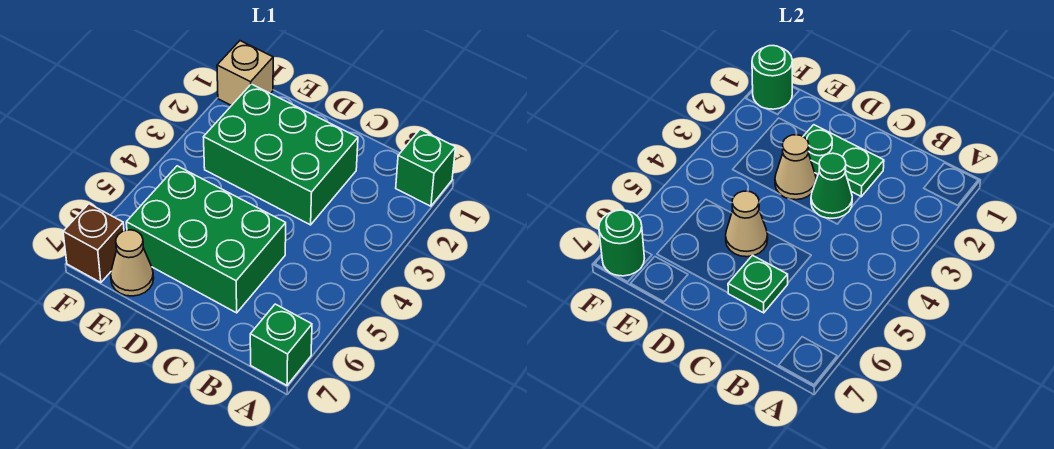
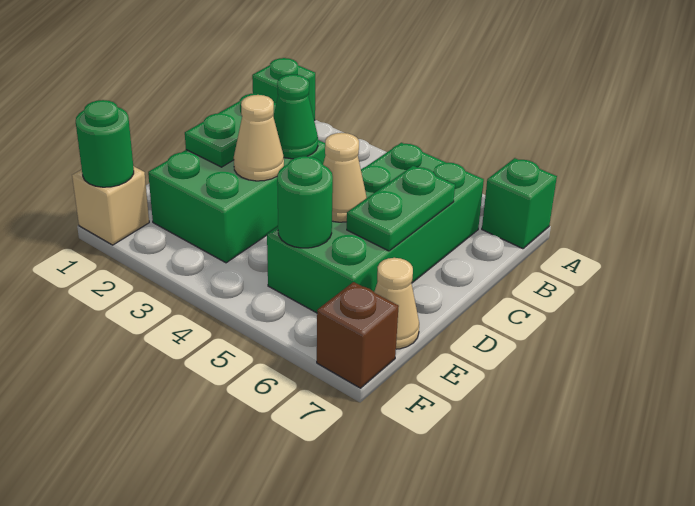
green brick C5:E6 level 1 -> green brick B5:E6 level 1
green plate C6 level 2 -> green plate C6:D6 level 2
green round brick F7 level 2 -> green round brick E5 level 2

